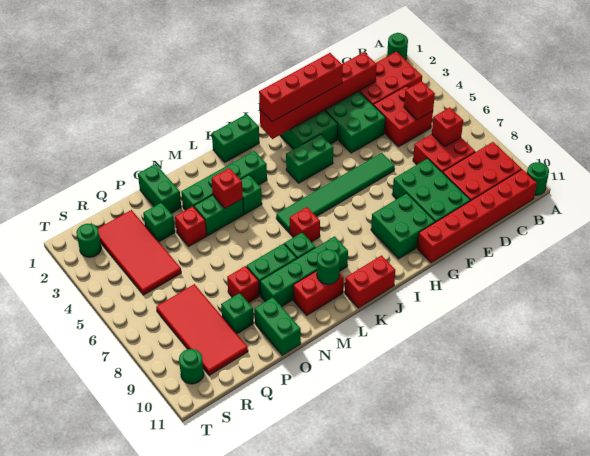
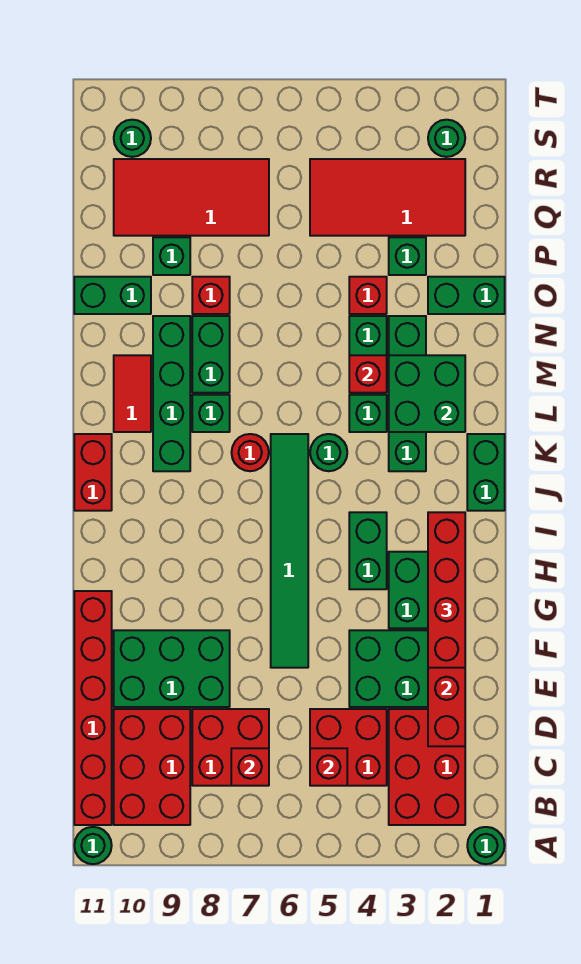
green brick G9:H10 level 1 -> green brick L2:M3 level 2
red brick K7 level 1 -> red round brick K7 level 1
red brick L10:M10 level 1 -> red tile L10:M10 level 1
green round brick L10 level 2 -> green round brick K5 level 1

